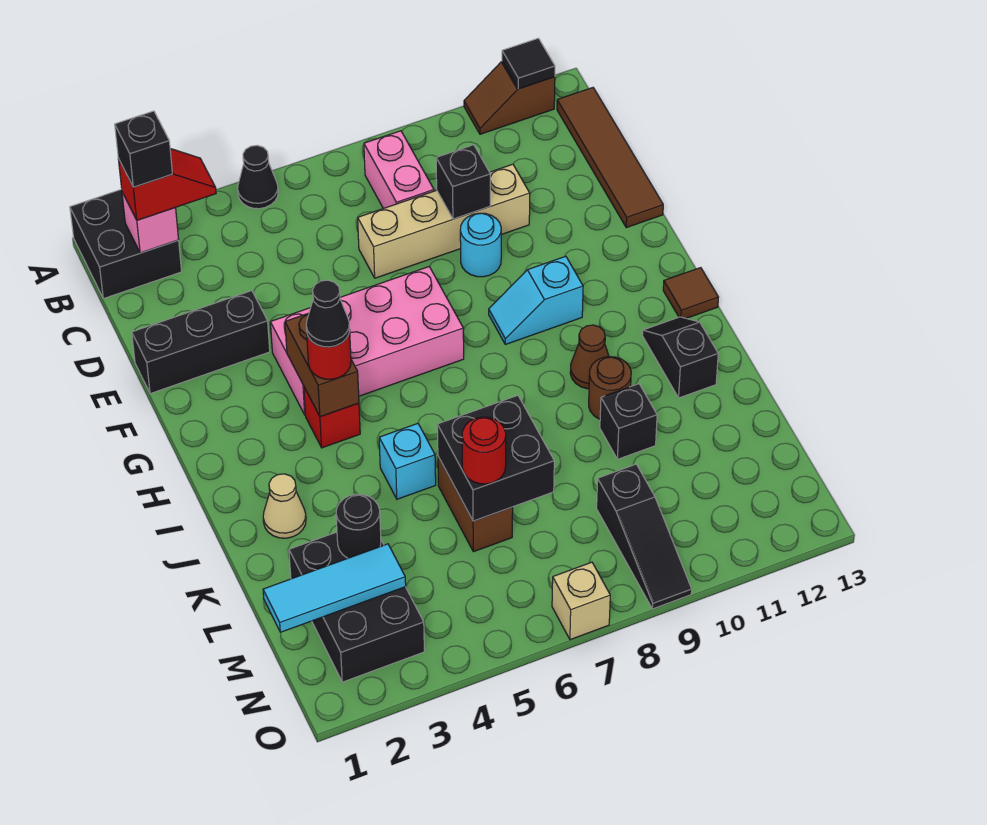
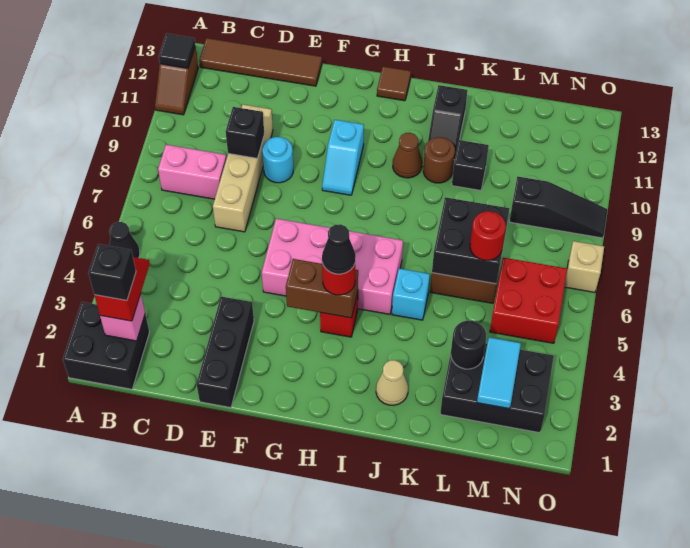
pink brick F4:G7 level 1 -> pink brick F5:I6 level 1
black slope I12:J12 level 1 top J -> black slope J11:J12 level 1 top 12
cyan tile M1:M3 level 2 -> cyan tile M2:M3 level 2
none -> red brick M5:N6 level 1

